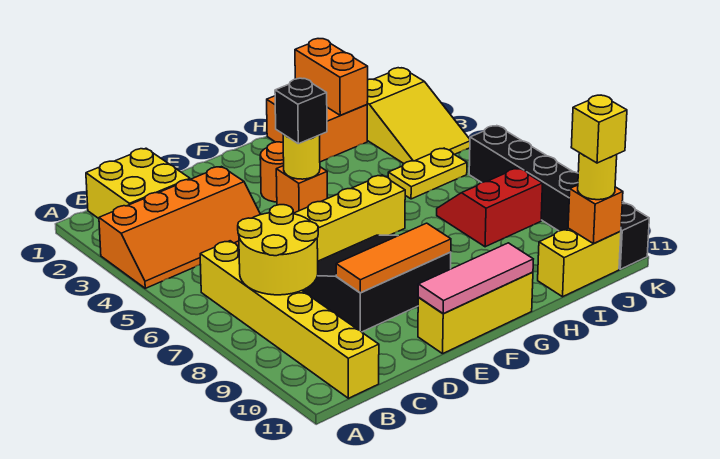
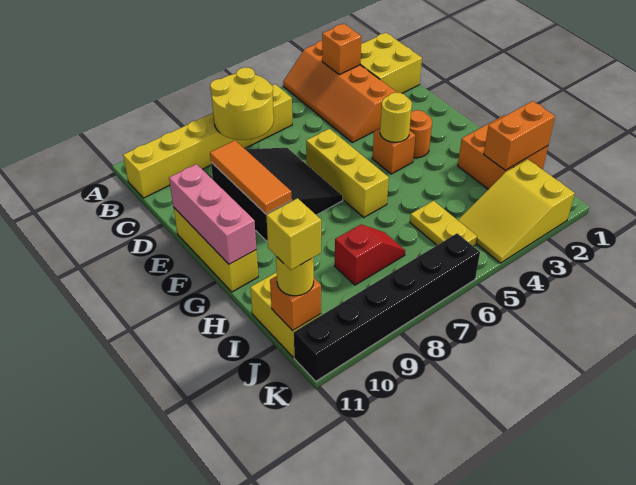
none -> orange brick B3 level 2
pink tile E11:G11 level 2 -> pink brick E11:G11 level 2
black brick F4 level 3 -> none
red slope I7:J8 level 1 top 8 -> red slope I7:I8 level 1 top 8

